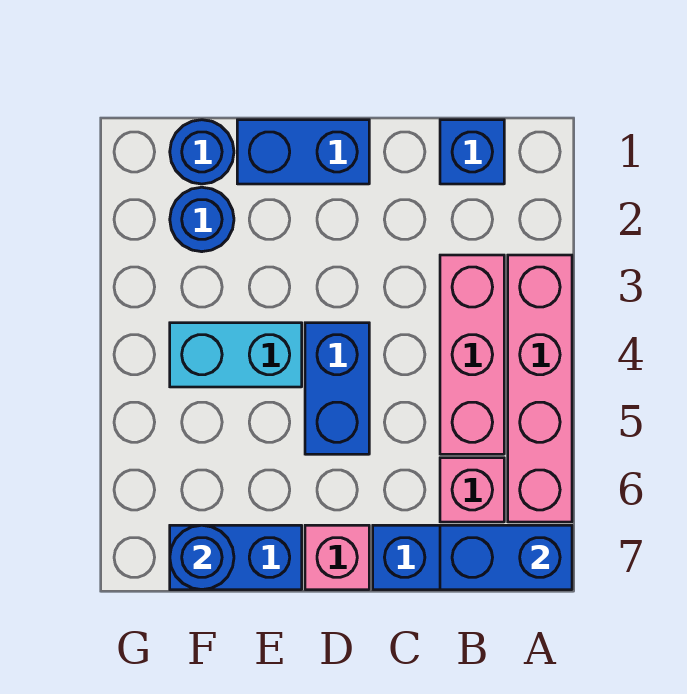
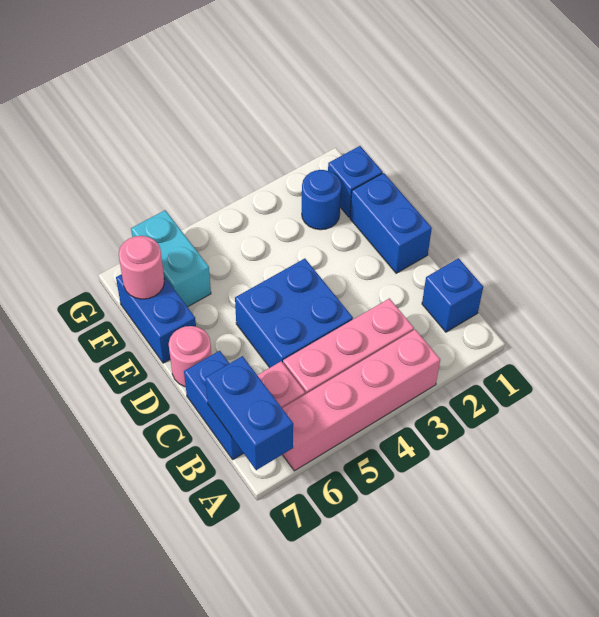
blue brick D4:D5 level 1 -> blue brick C4:D5 level 1
pink brick D7 level 1 -> pink round brick D7 level 1
cyan brick E4:F4 level 1 -> cyan brick F6:G6 level 1
blue round brick F1 level 1 -> blue brick F1 level 1
blue round brick F7 level 2 -> pink round brick F7 level 2

